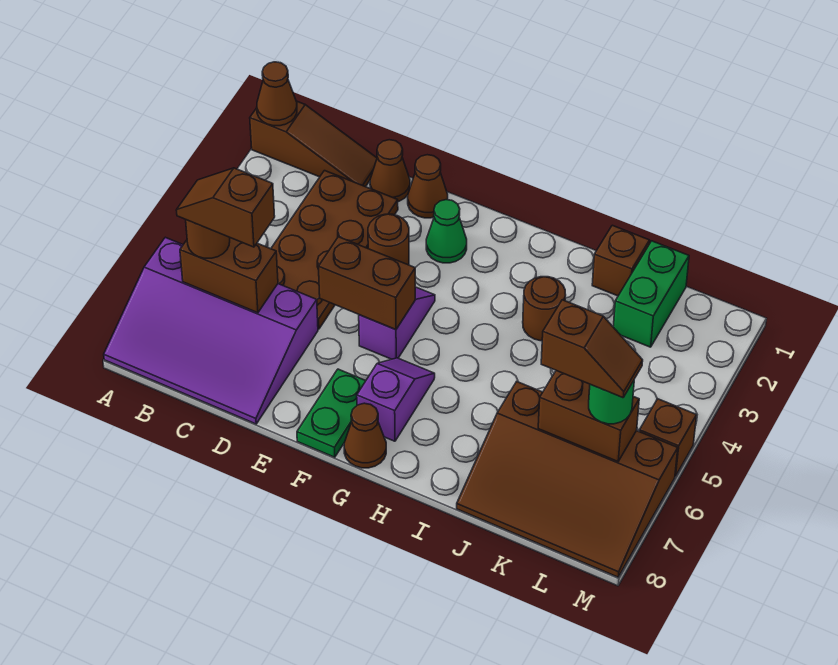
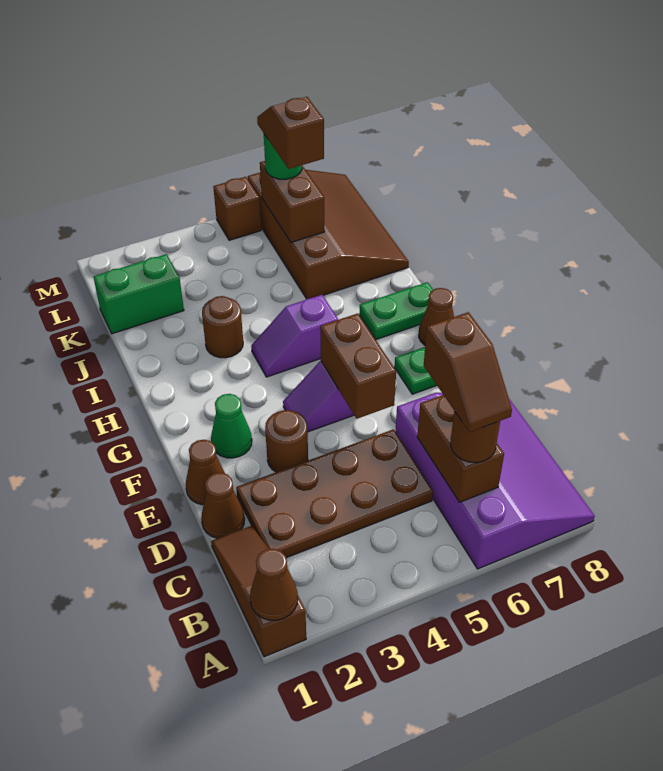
purple slope G6:G7 level 1 top 7 -> purple slope H4:H5 level 1 top 5
none -> green plate H7:H8 level 1
brown brick J1 level 1 -> none

